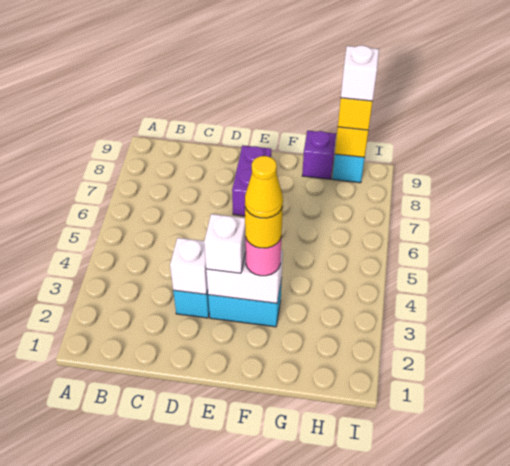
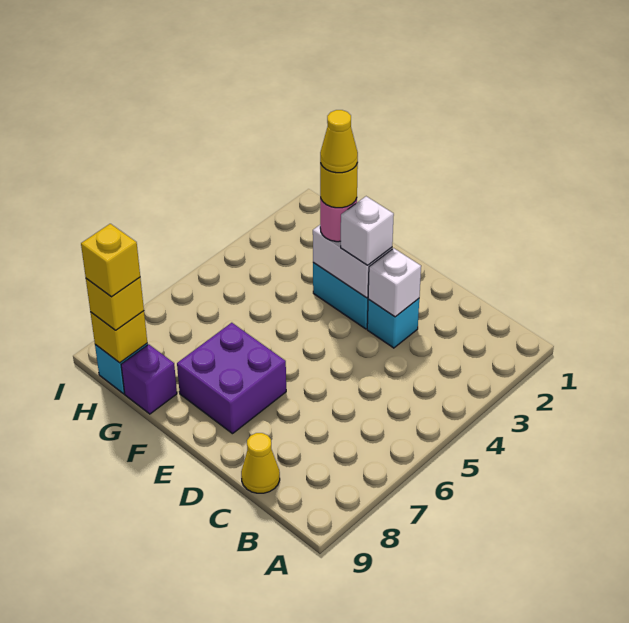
none -> yellow cone C9 level 1
purple brick E7:E8 level 1 -> purple brick E7:F8 level 1
white brick H9 level 4 -> yellow brick H9 level 4

